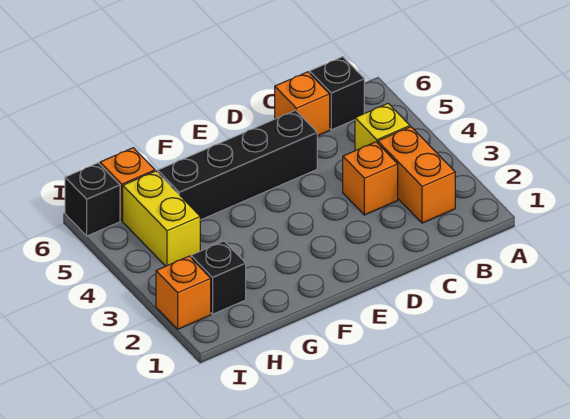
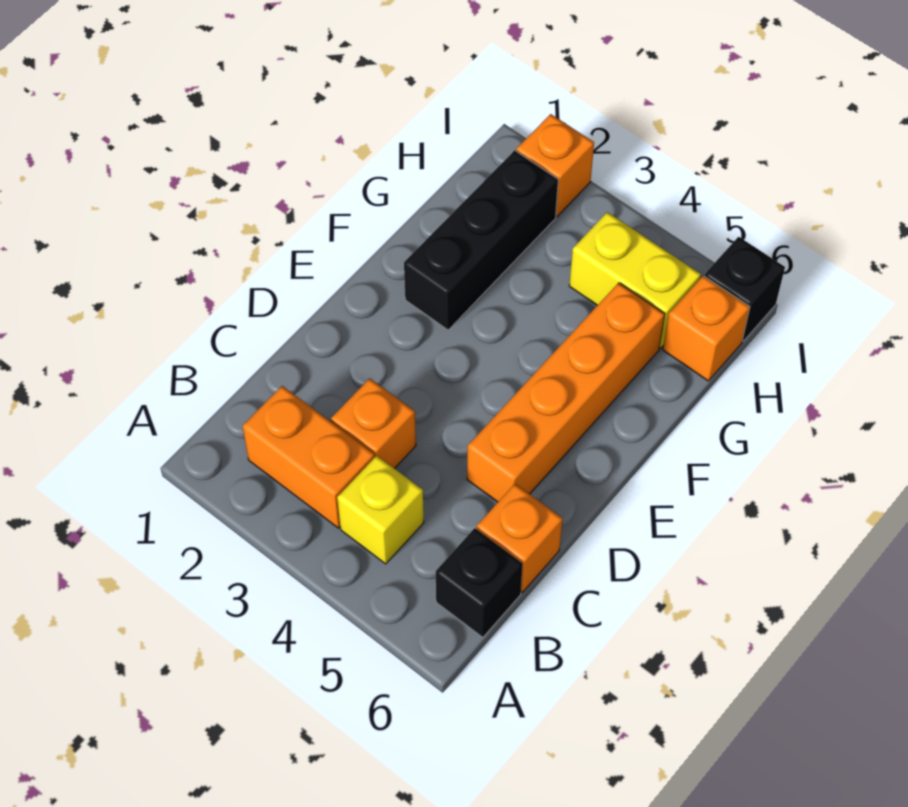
black brick D5:G5 level 1 -> orange brick D5:G5 level 1
black brick H2 level 1 -> black brick F2:H2 level 1

